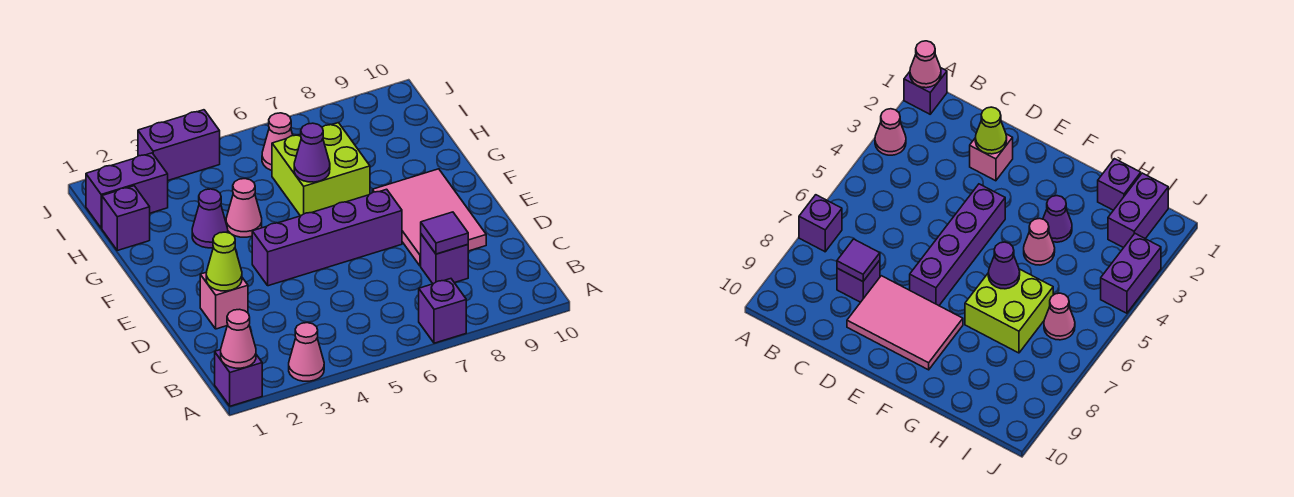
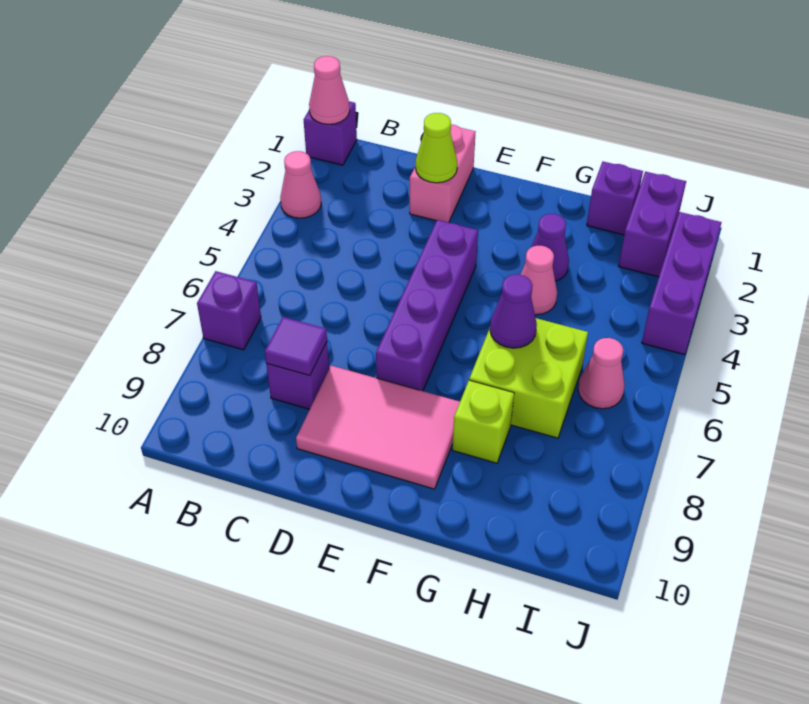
pink brick D2 level 1 -> pink brick D1:D2 level 1
none -> lime brick G8 level 1
purple brick J3:J4 level 1 -> purple brick J2:J4 level 1

